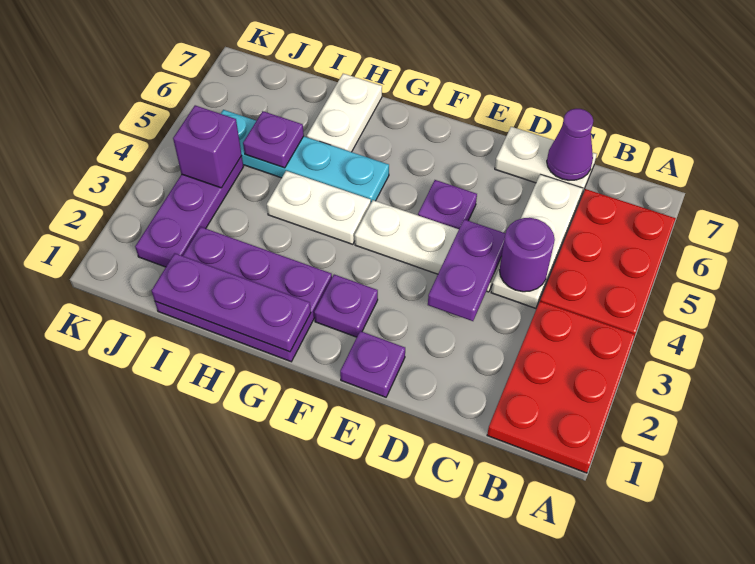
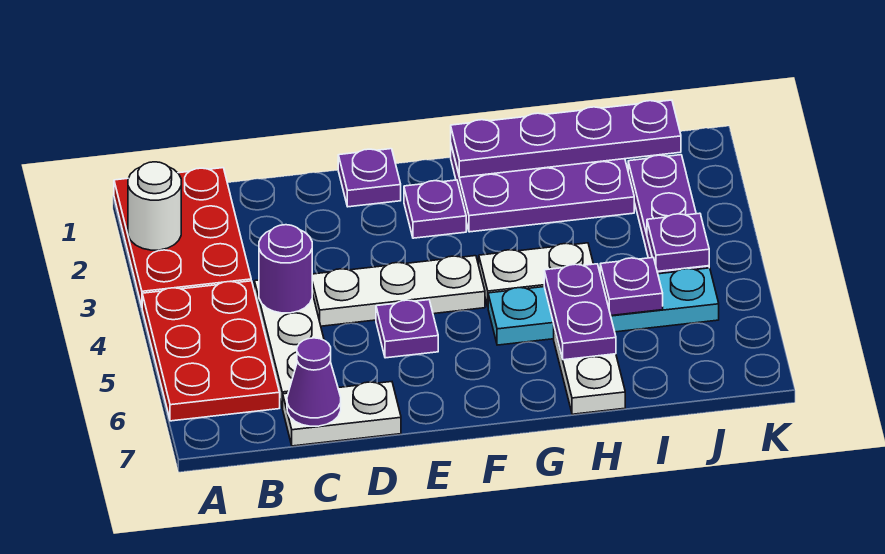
none -> white round brick A2 level 2
purple plate D3:D4 level 2 -> purple plate H5:H6 level 2
purple plate G1:I1 level 2 -> purple plate G1:J1 level 2
purple brick J4 level 2 -> purple plate J4 level 2

